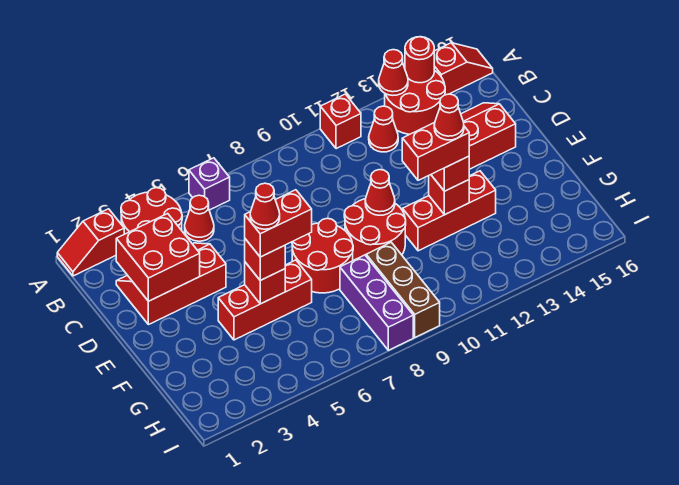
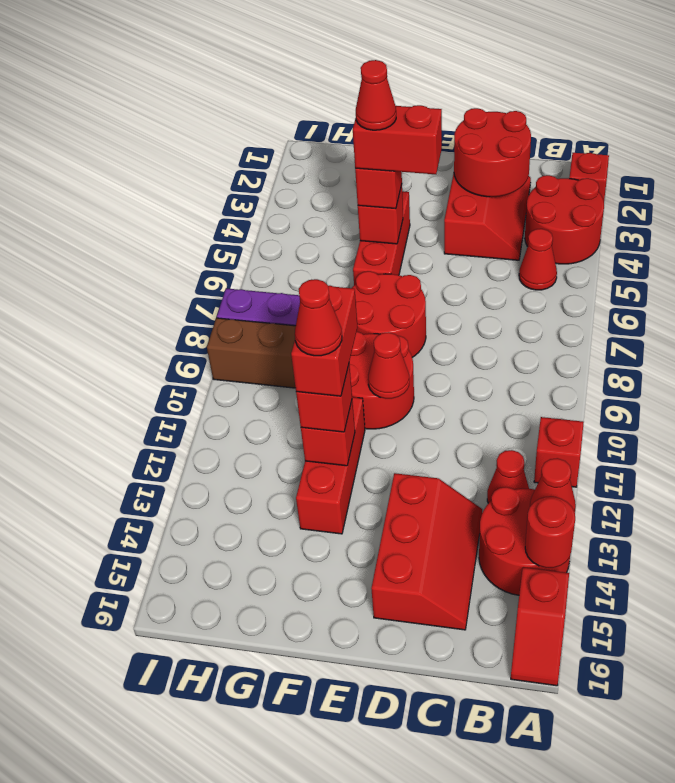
purple brick A6 level 1 -> none
red brick C2:D3 level 2 -> red round brick C2:D3 level 2
red brick F5:F6 level 4 -> red brick E5:F5 level 4

